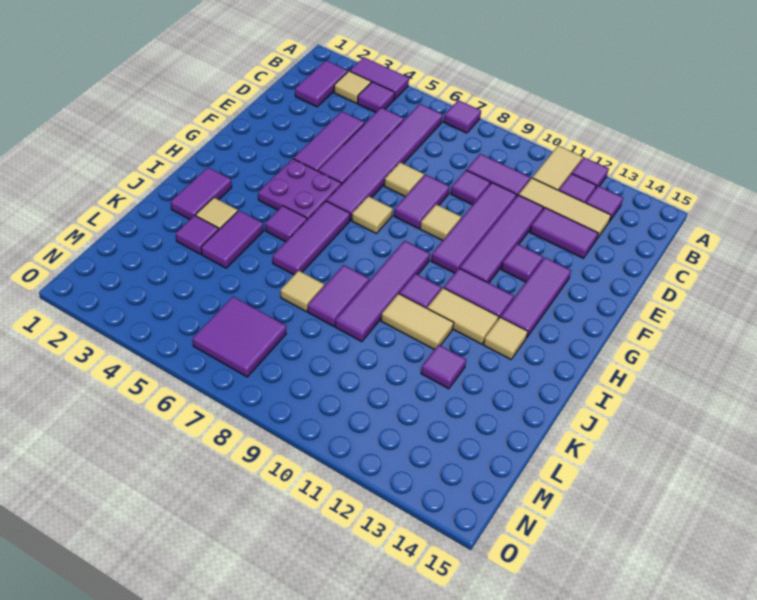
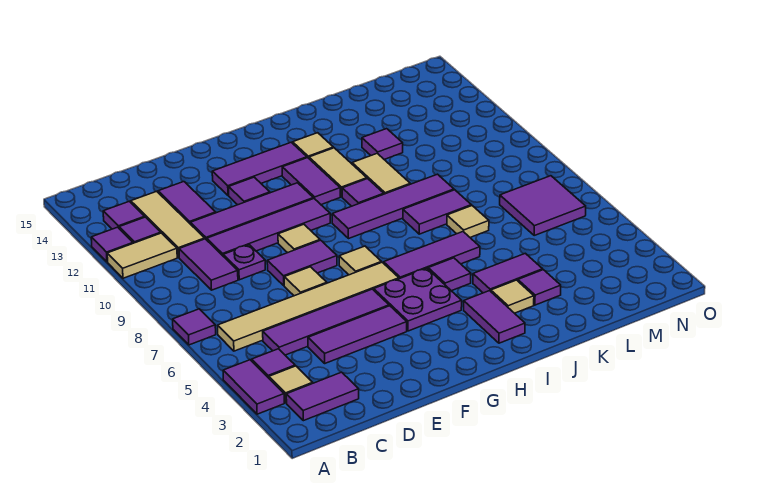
purple tile B6:G6 level 1 -> tan tile B6:G6 level 1
purple tile D9 level 1 -> purple plate D9 level 1
purple tile I2:J2 level 1 -> purple tile I2:I3 level 1

